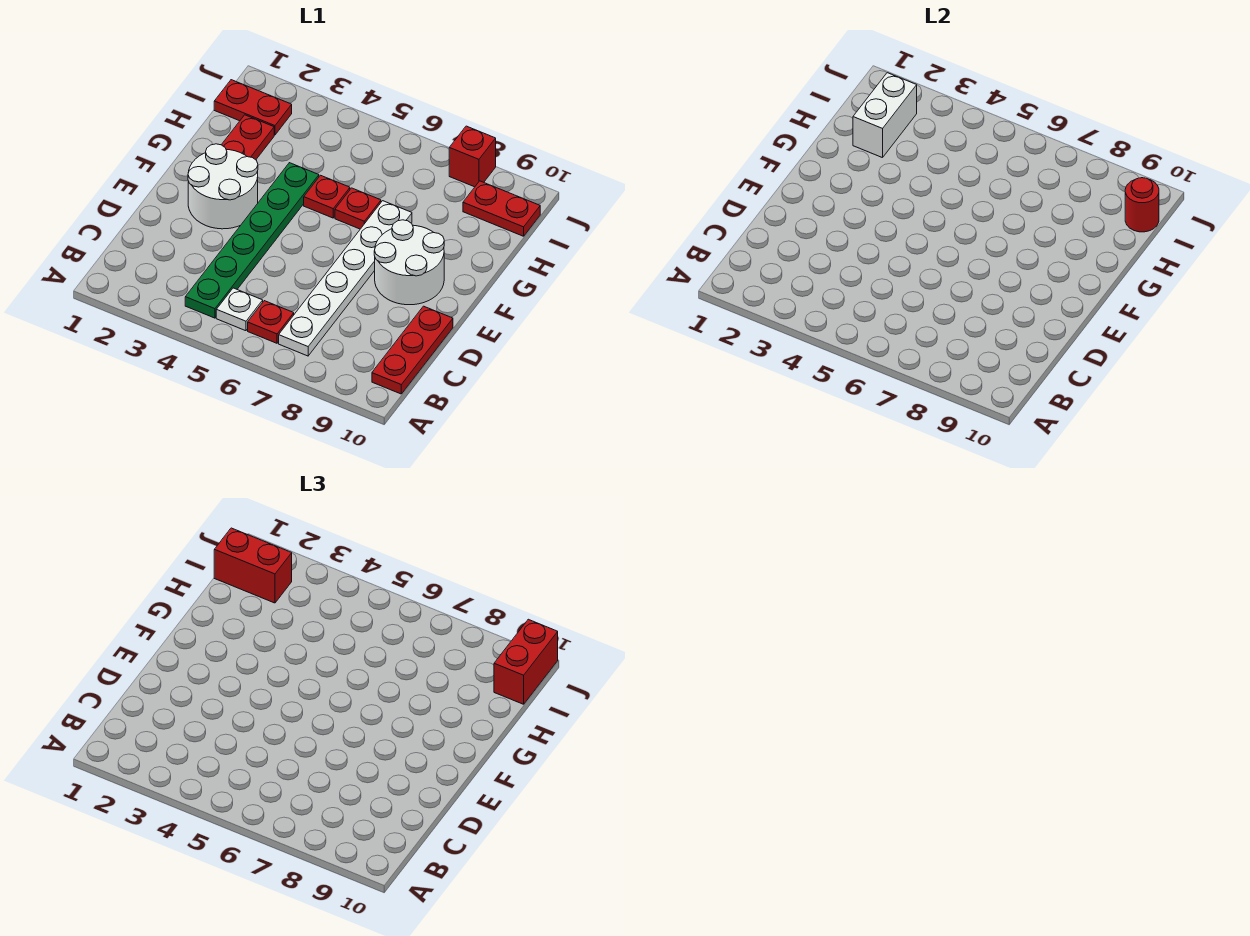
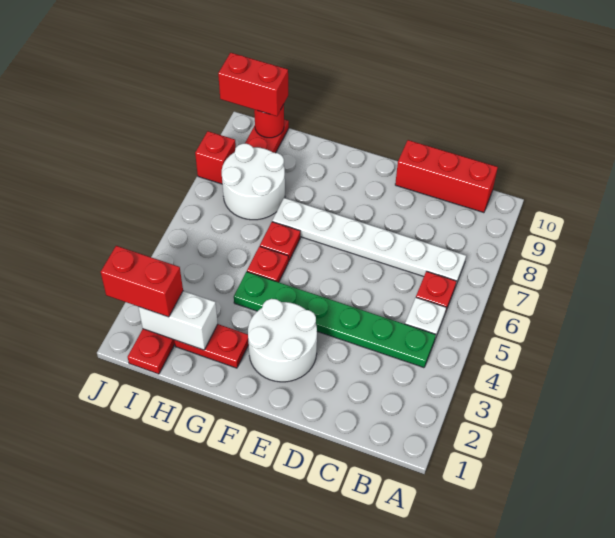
red plate B10:D10 level 1 -> red brick B10:D10 level 1
white round brick E8:F9 level 1 -> white round brick H7:I8 level 1
red brick I1:I2 level 3 -> red brick I2:J2 level 3

